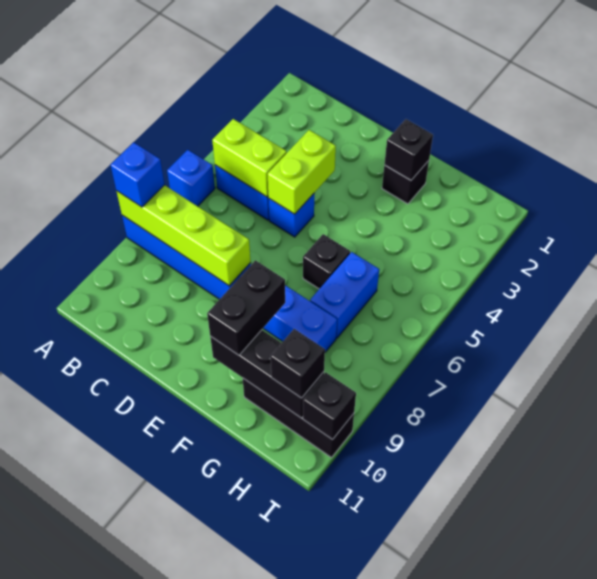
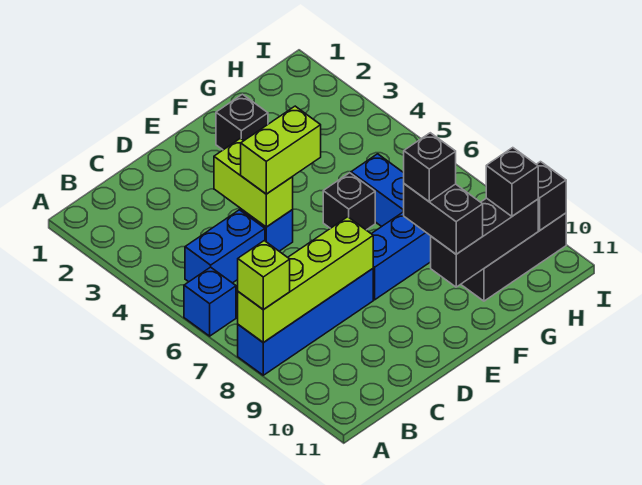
blue brick A8 level 3 -> lime brick A8 level 3
lime brick B5:C5 level 2 -> lime brick D5:E5 level 3
black brick F2 level 2 -> black brick F9 level 4

